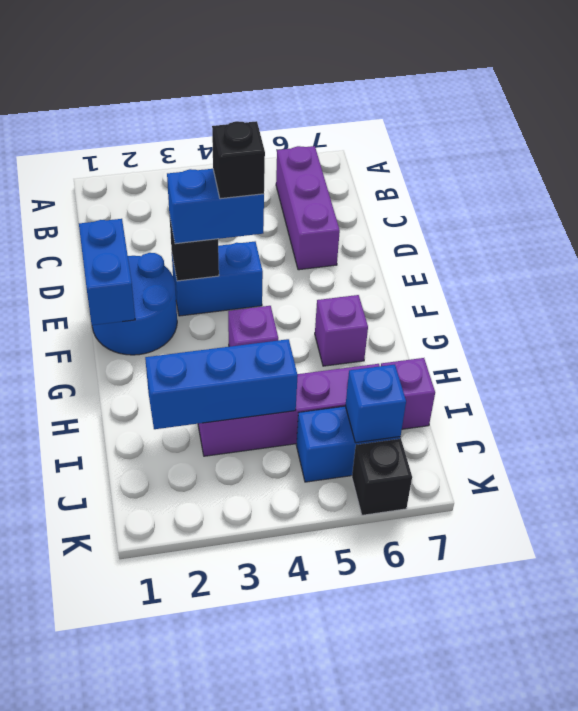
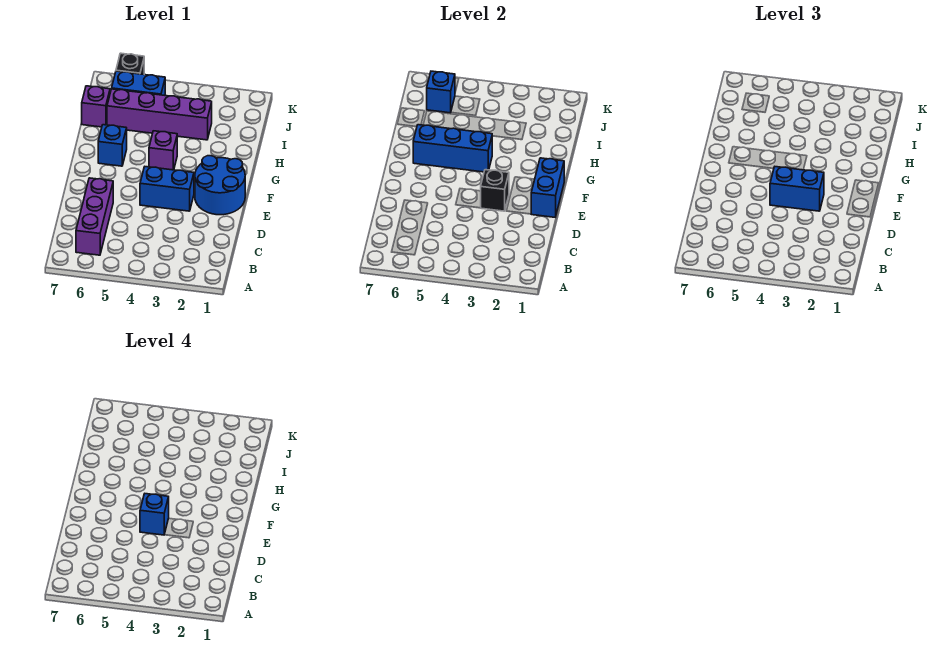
black brick E4 level 4 -> blue brick E4 level 4
purple brick G6 level 1 -> blue brick G6 level 1
blue brick I2:I4 level 2 -> blue brick G4:G6 level 2

